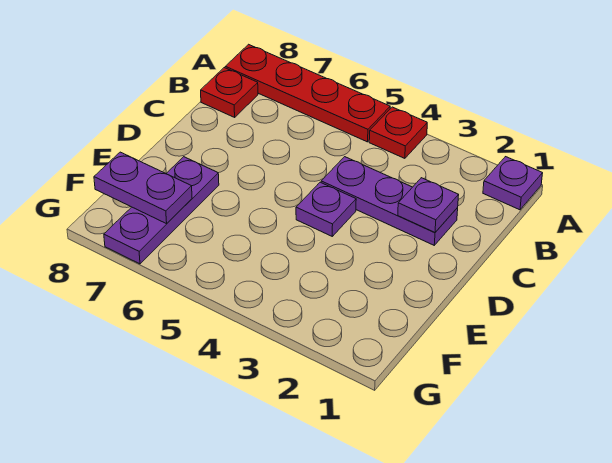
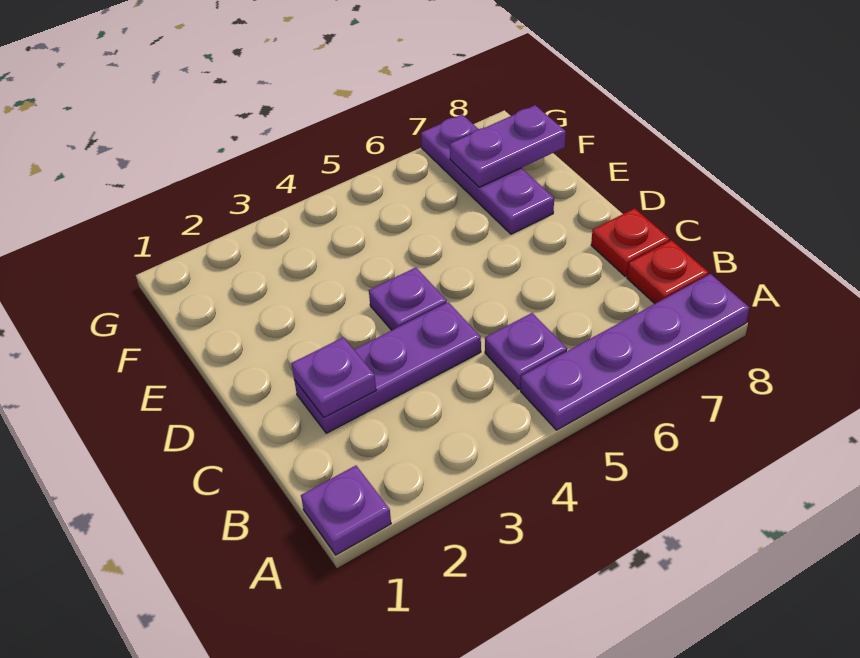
red plate A4 level 1 -> red plate C8 level 1
red plate A5:A8 level 1 -> purple plate A5:A8 level 1
none -> purple plate B5 level 1

